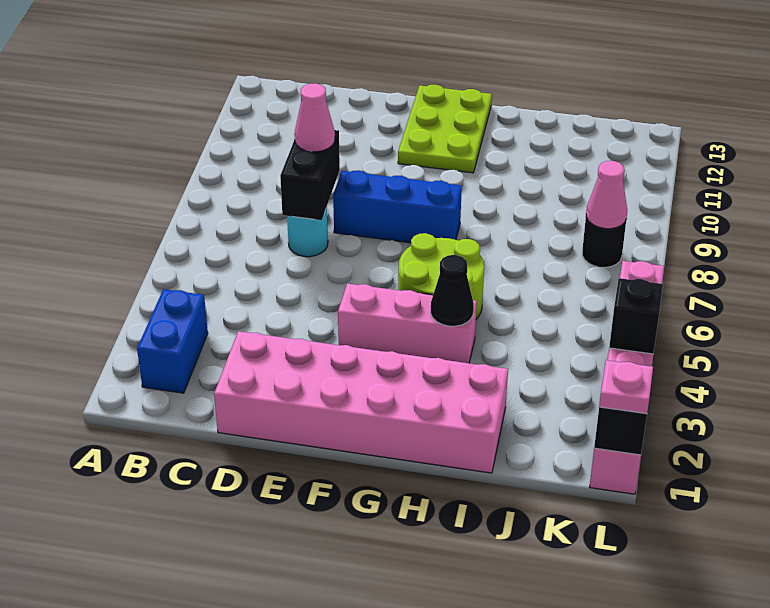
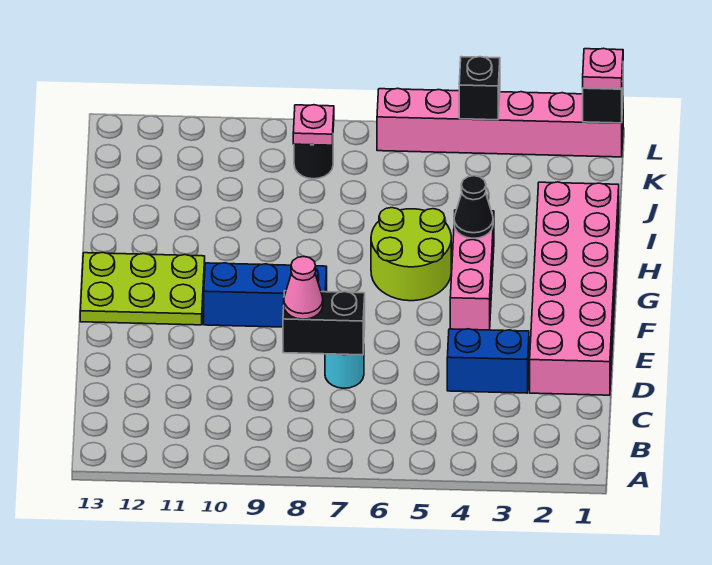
blue brick B2:B3 level 1 -> blue brick D3:D4 level 1
blue brick E8:G8 level 1 -> blue brick F8:F10 level 1
pink cone K8 level 2 -> pink plate K8 level 2

